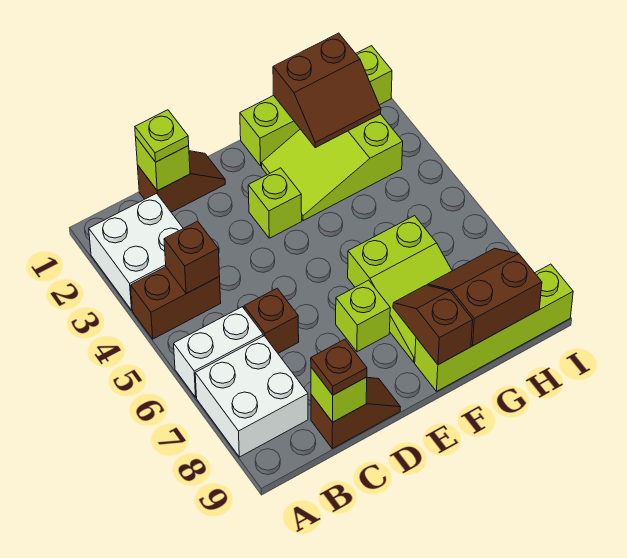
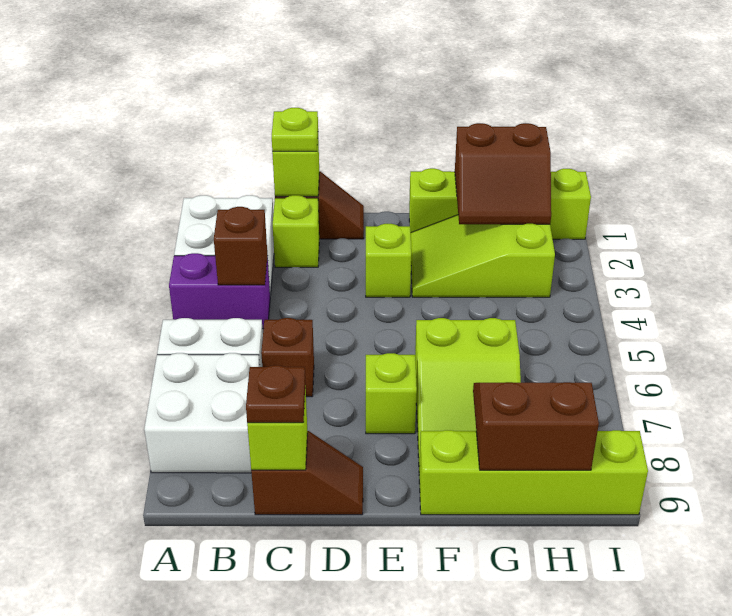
brown brick A4:B4 level 1 -> purple brick A4:B4 level 1
none -> lime brick C2 level 1
brown slope F8:F9 level 2 top 9 -> none

